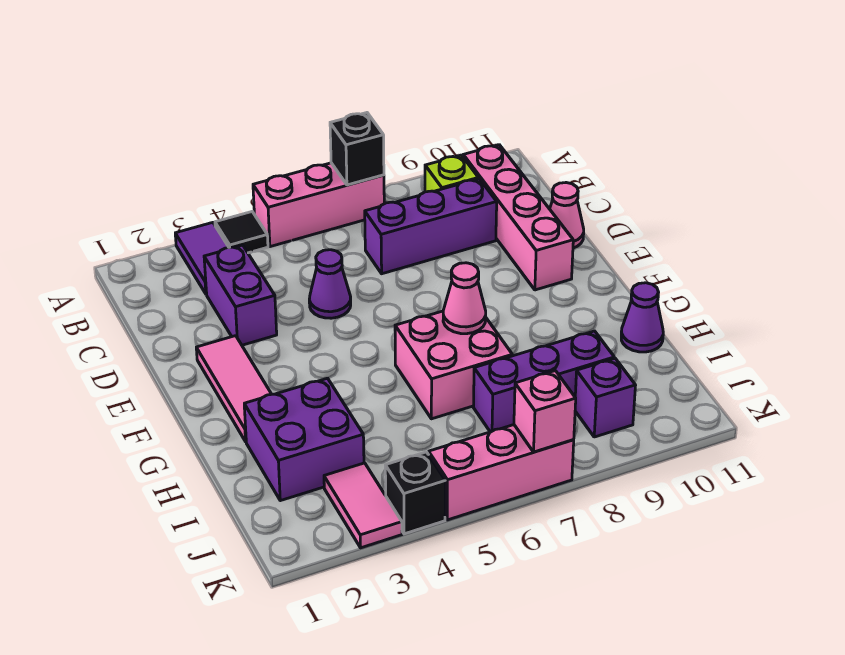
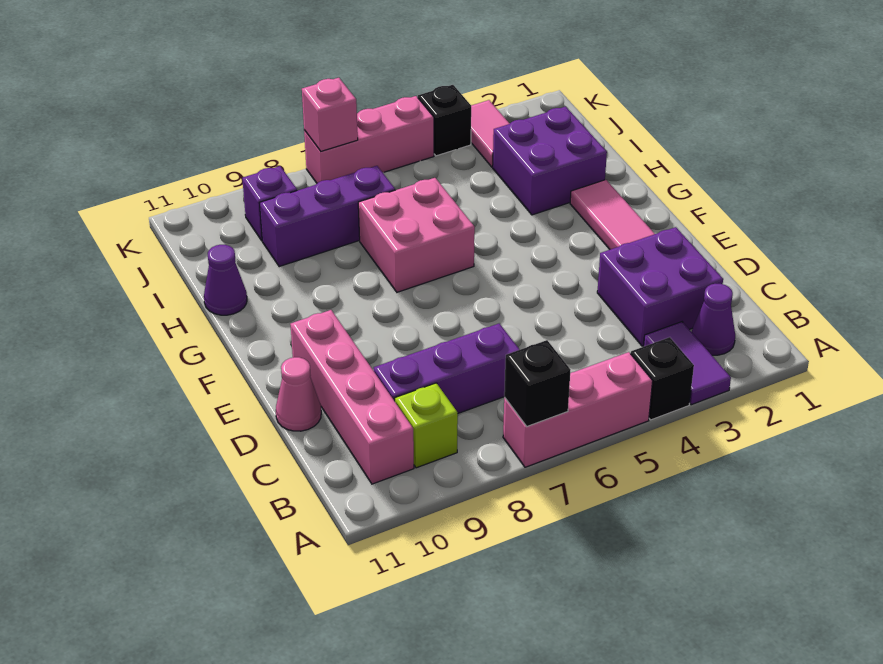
black tile A4 level 1 -> black brick A4 level 1
purple brick C3:D3 level 1 -> purple brick C2:D3 level 1
purple cone D5 level 1 -> purple cone B2 level 1
pink cone G7 level 2 -> none

